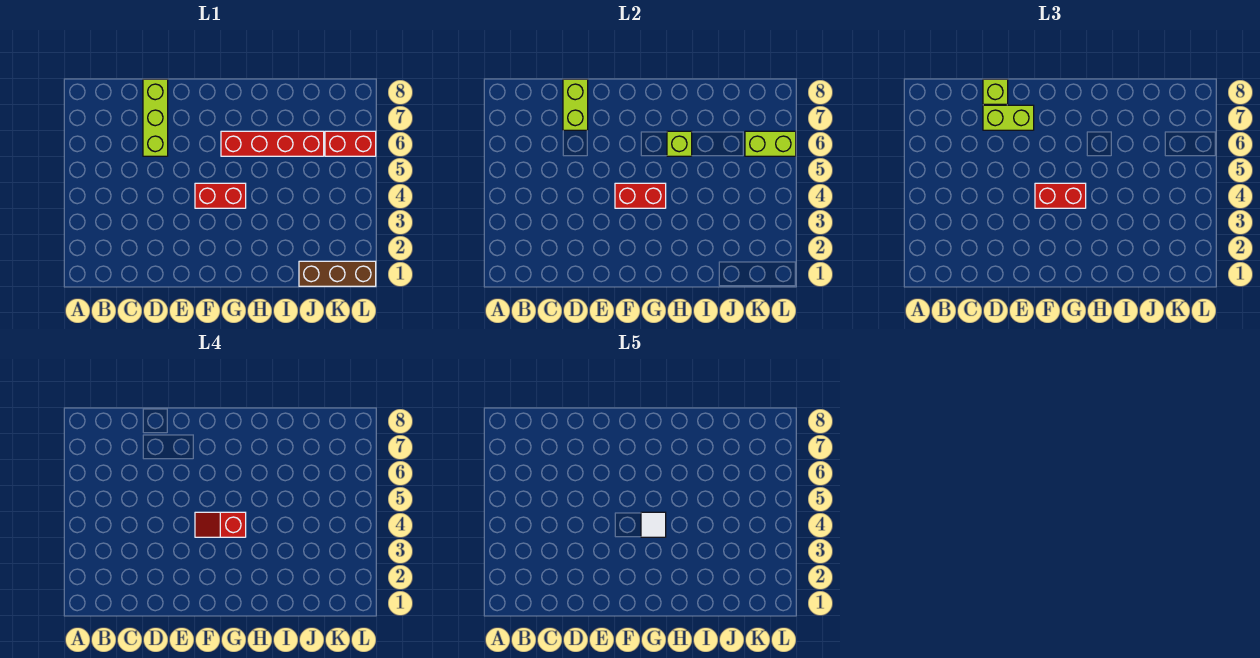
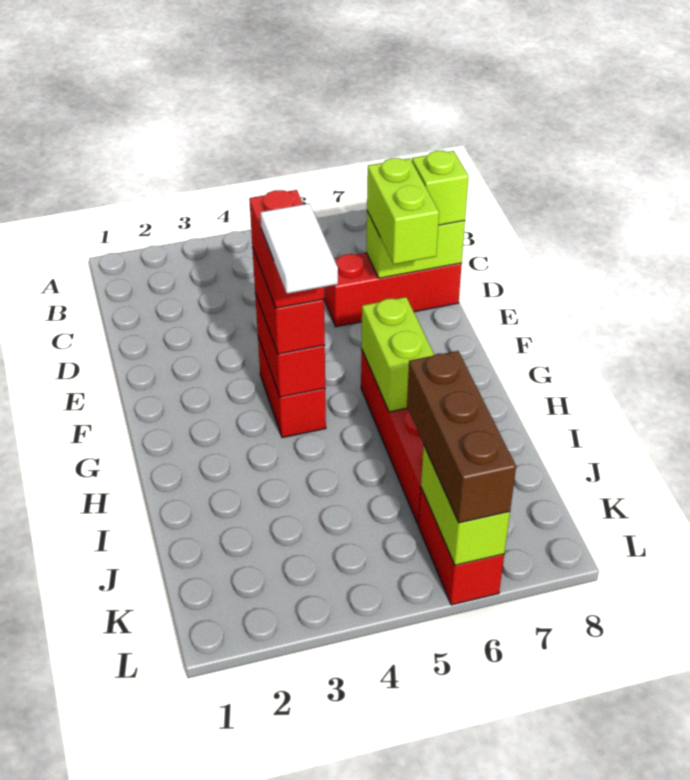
lime brick D6:D8 level 1 -> red brick D6:D8 level 1
red slope F4:G4 level 4 top G -> red brick F4:G4 level 4
white tile G4 level 5 -> white tile G4:H4 level 5
lime brick H6 level 2 -> lime brick G6:H6 level 2
brown brick J1:L1 level 1 -> brown brick J6:L6 level 3

